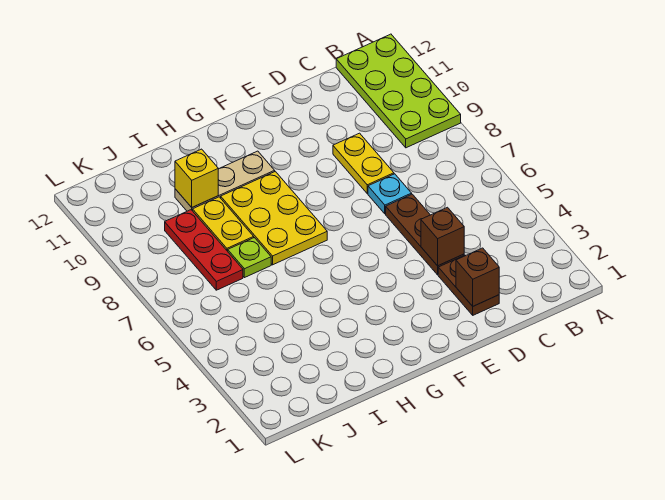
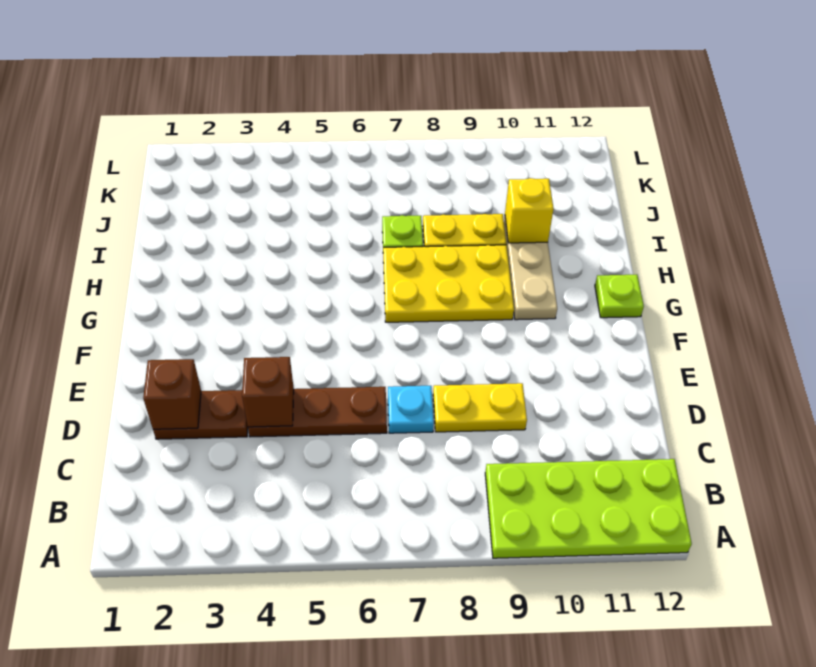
none -> lime plate G12 level 1
red plate J7:J9 level 1 -> none

